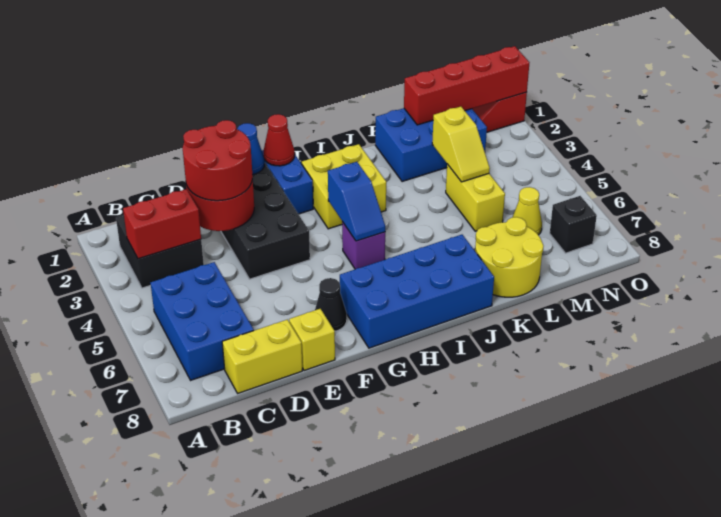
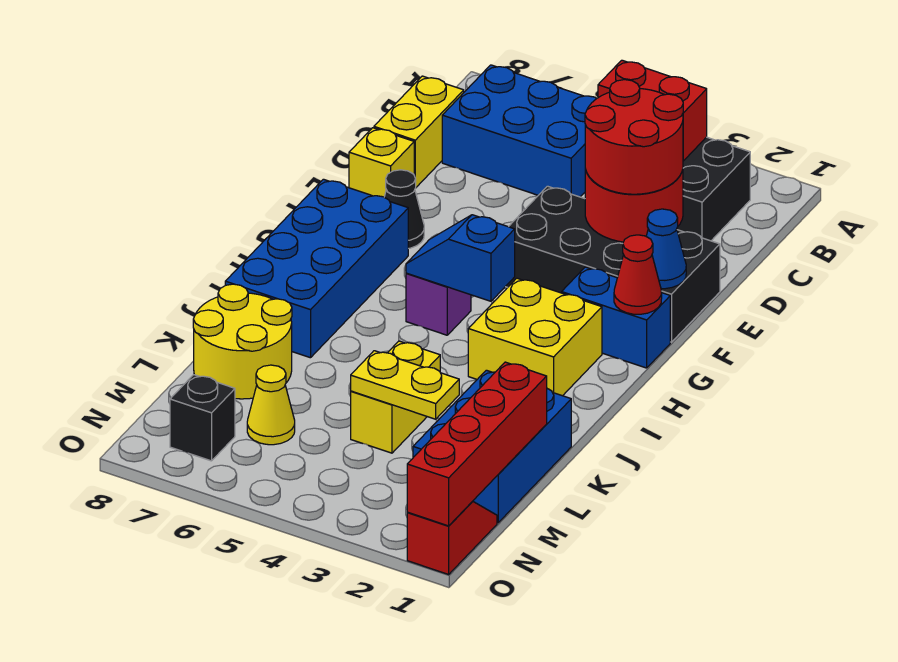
red brick B3:C3 level 2 -> red brick B3:B4 level 2
yellow slope L3:L4 level 2 top 3 -> yellow plate L3:L4 level 2
yellow brick L4:L5 level 1 -> yellow brick K4:L4 level 1

